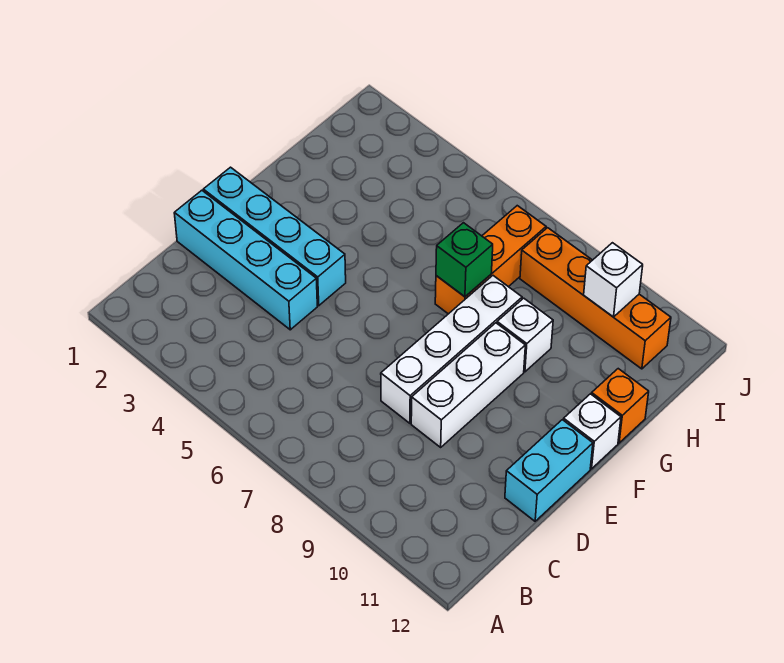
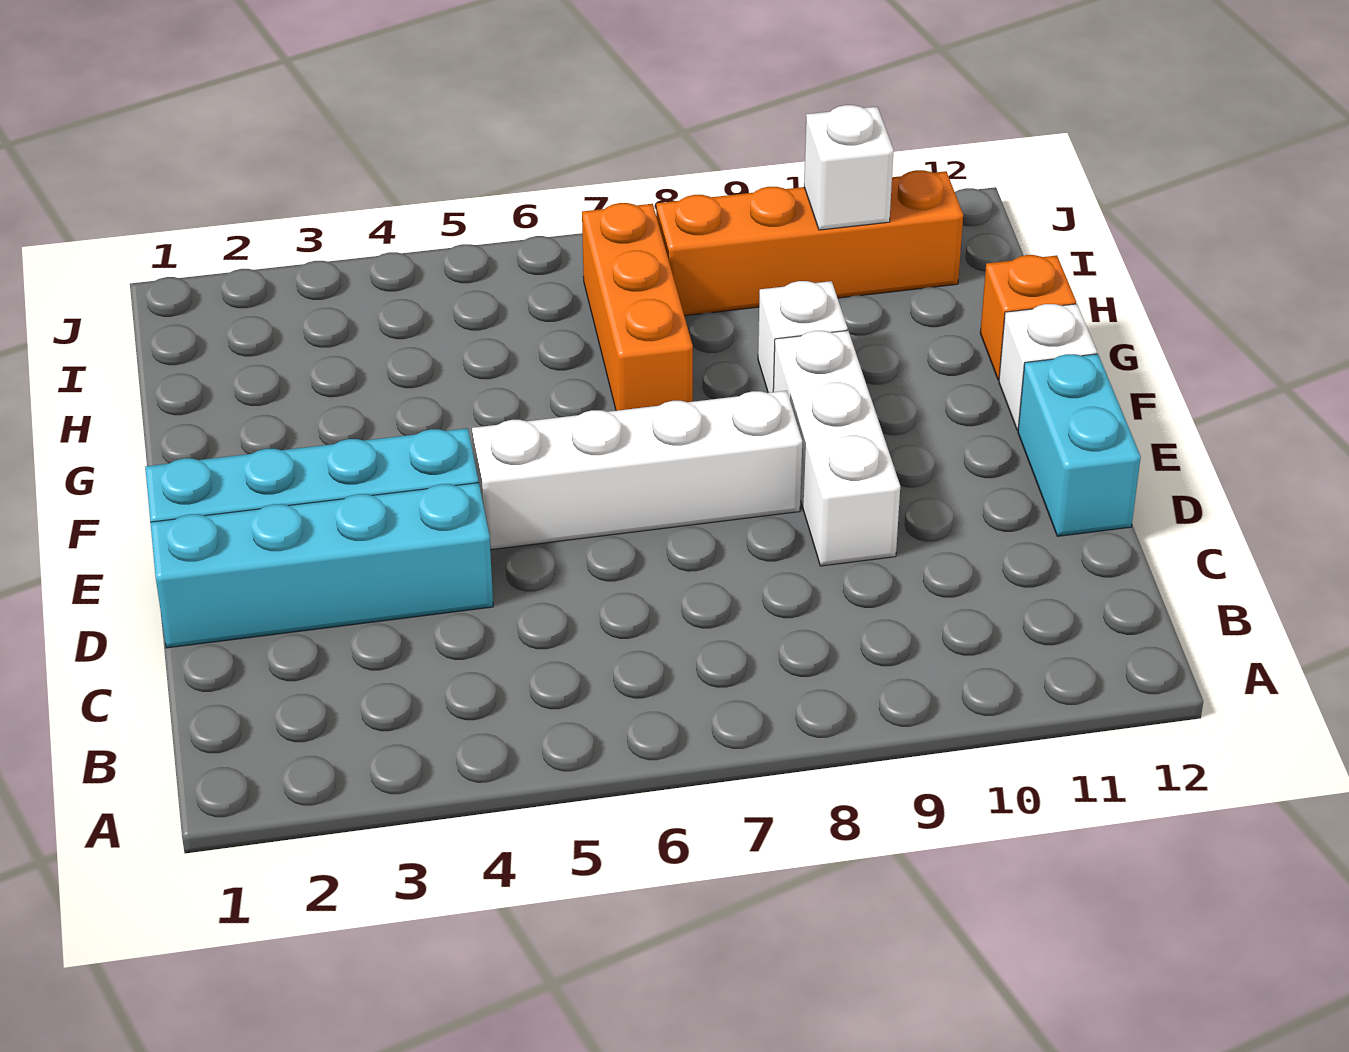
white brick D8:G8 level 1 -> white brick E5:E8 level 1
green brick G7 level 2 -> none

